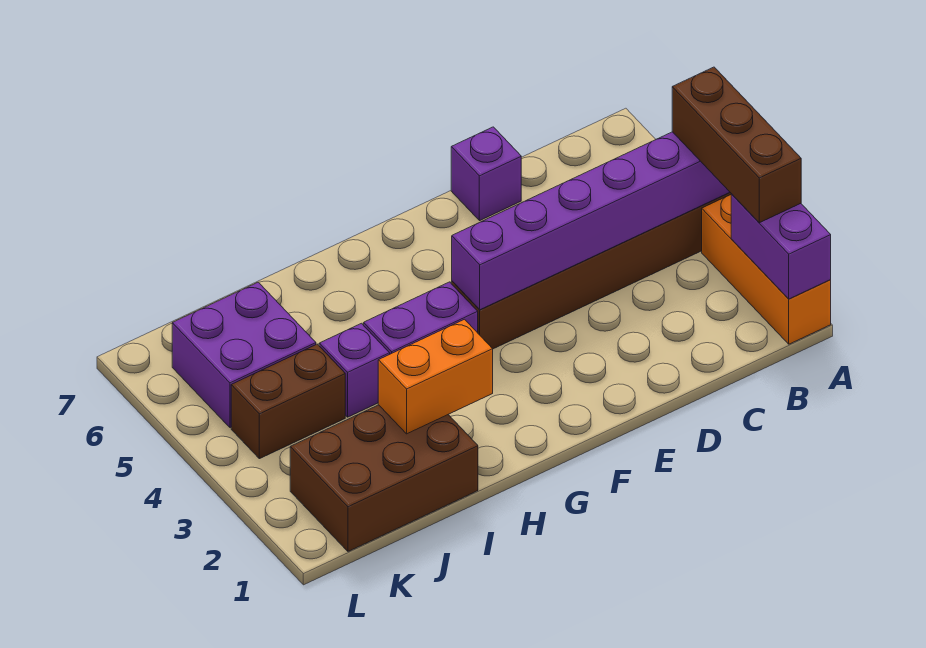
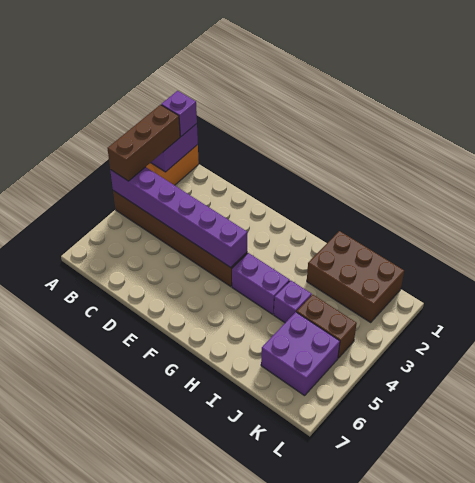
purple brick D7 level 1 -> purple brick A1 level 3
orange brick H2:I2 level 2 -> none

